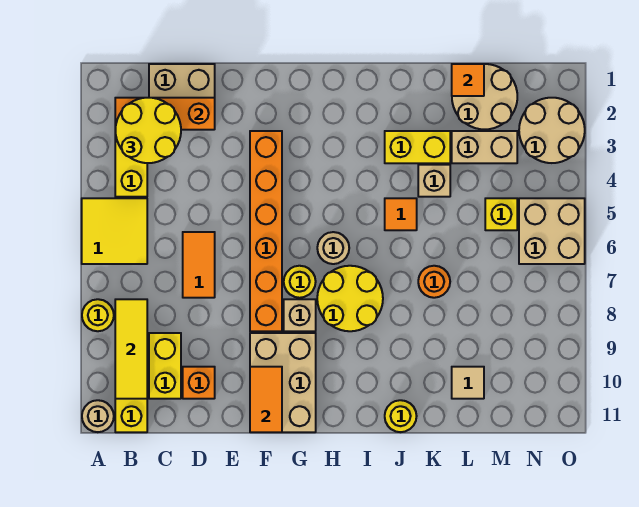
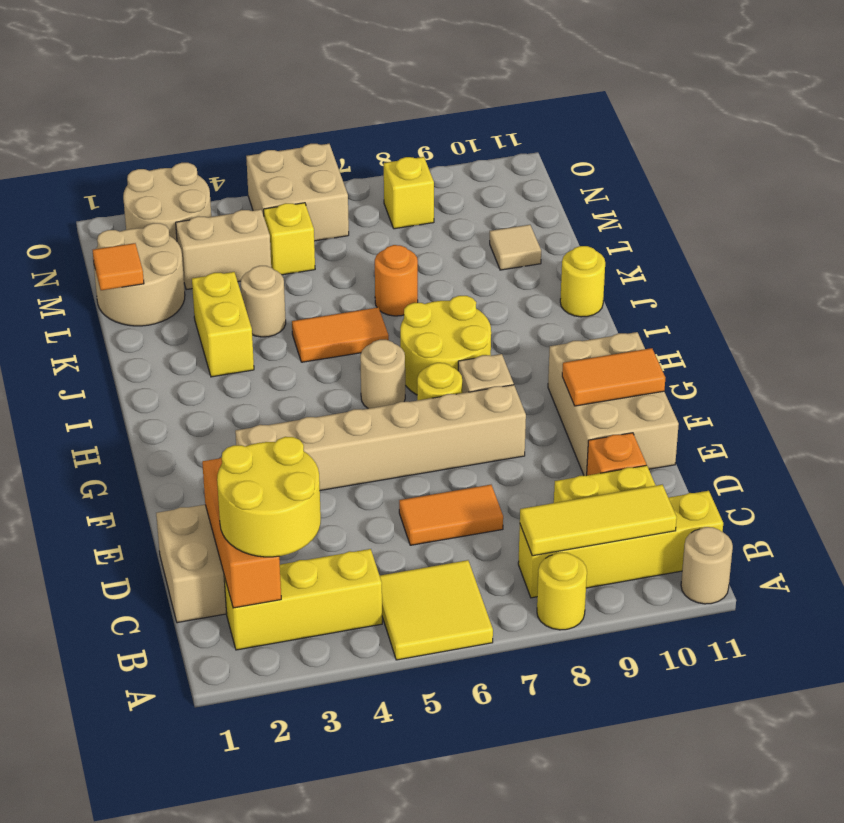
orange brick F3:F8 level 1 -> tan brick F3:F8 level 1
tan brick F9:G11 level 1 -> tan brick E10:G11 level 1
orange tile J5 level 1 -> orange tile J5:J6 level 1
tan brick K4 level 1 -> tan round brick K4 level 1
tan brick L3:M3 level 1 -> tan brick M3:M4 level 1
none -> yellow brick N8 level 1

